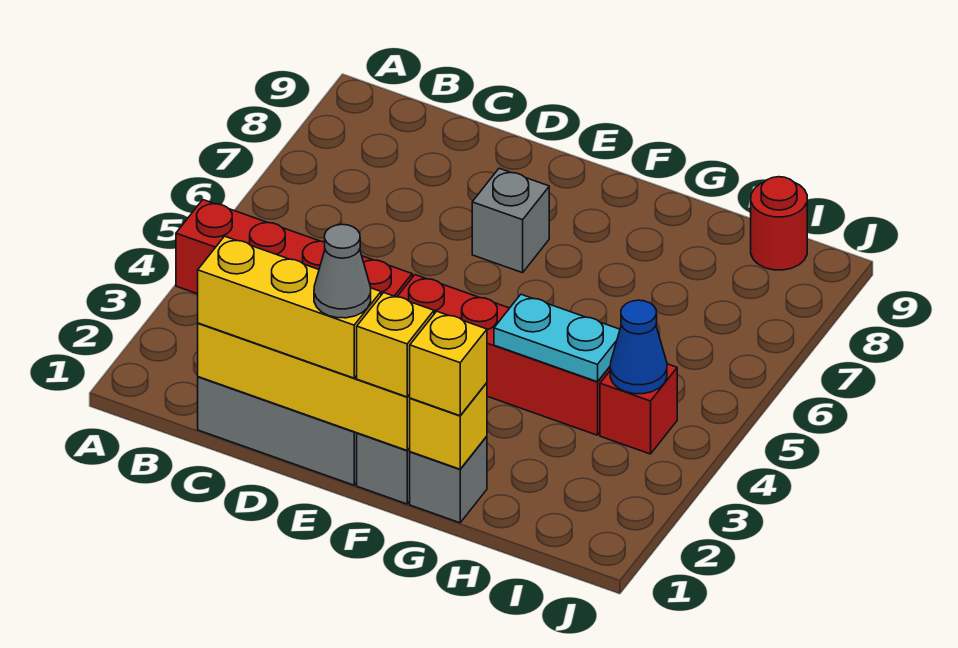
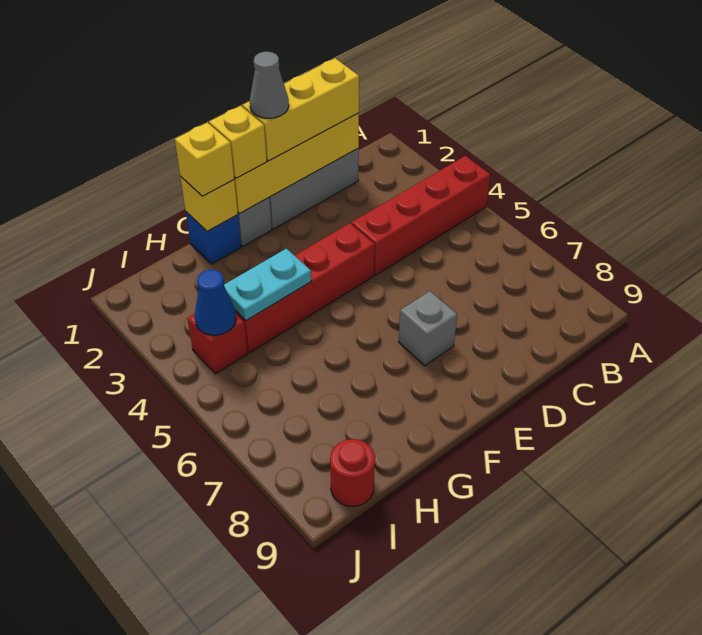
grey brick G1 level 1 -> blue brick G1 level 1

